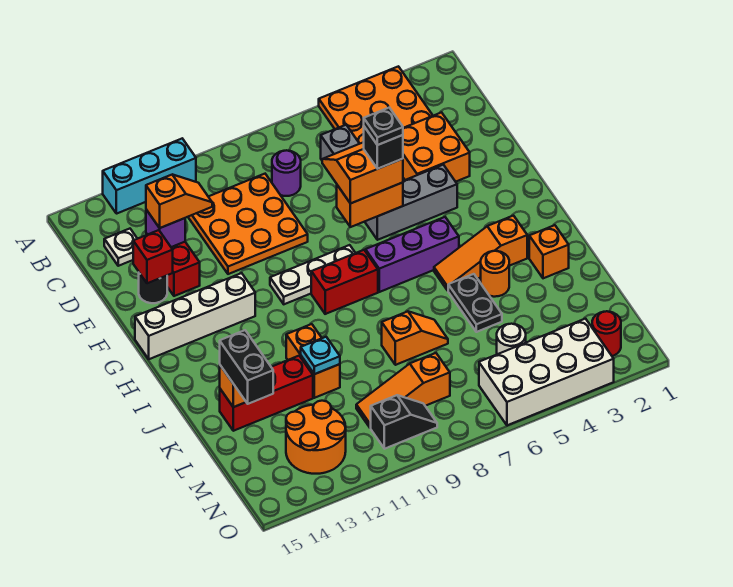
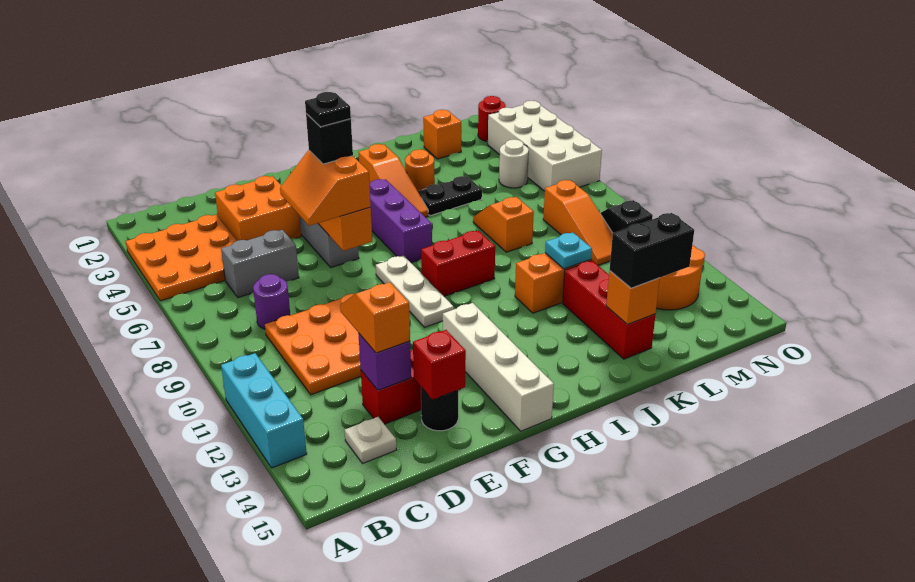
red brick H8:H9 level 1 -> red brick H9:I9 level 1
orange brick J2 level 1 -> orange brick L2 level 1

